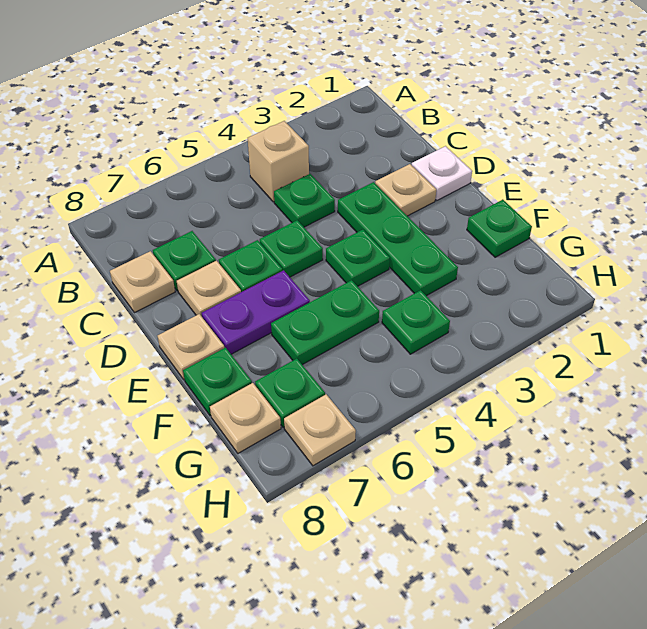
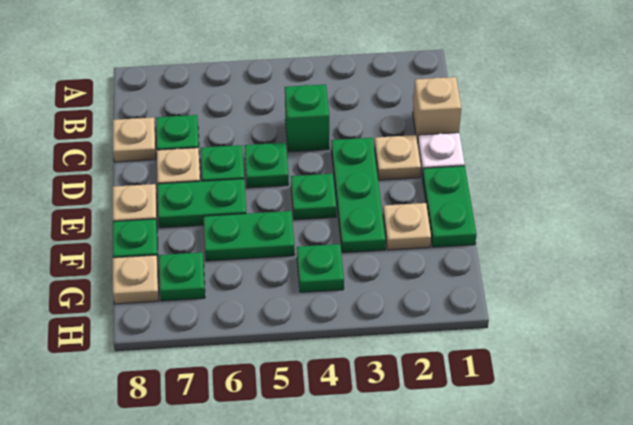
tan brick B4 level 1 -> tan brick C1 level 1
green plate C4 level 1 -> green brick C4 level 1
purple plate E6:E7 level 1 -> green plate E6:E7 level 1
green plate F1 level 1 -> green plate E1:F1 level 1
tan plate H7 level 1 -> tan plate F2 level 1

